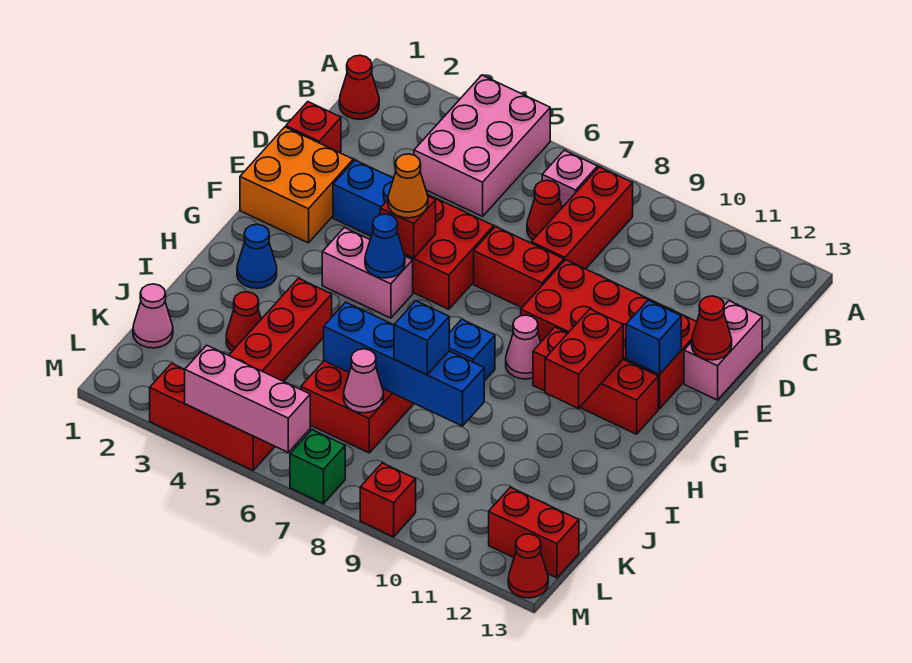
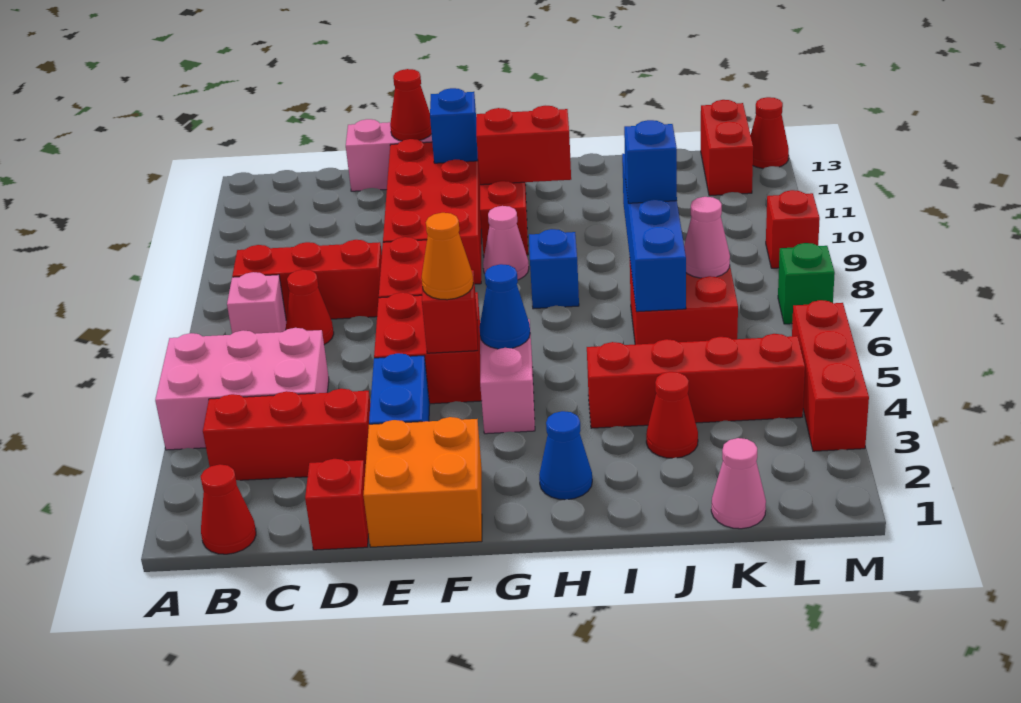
none -> red brick B3:D3 level 1
pink brick M4:M6 level 2 -> none

